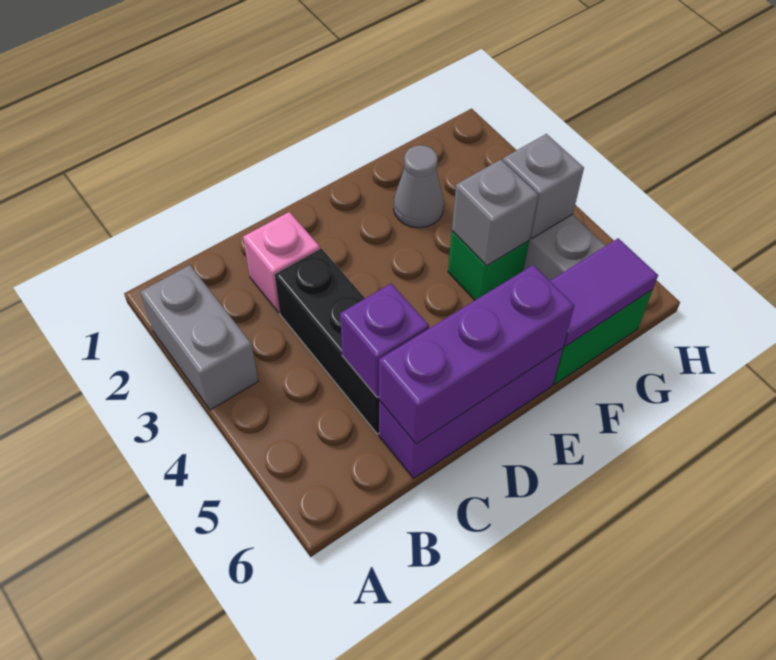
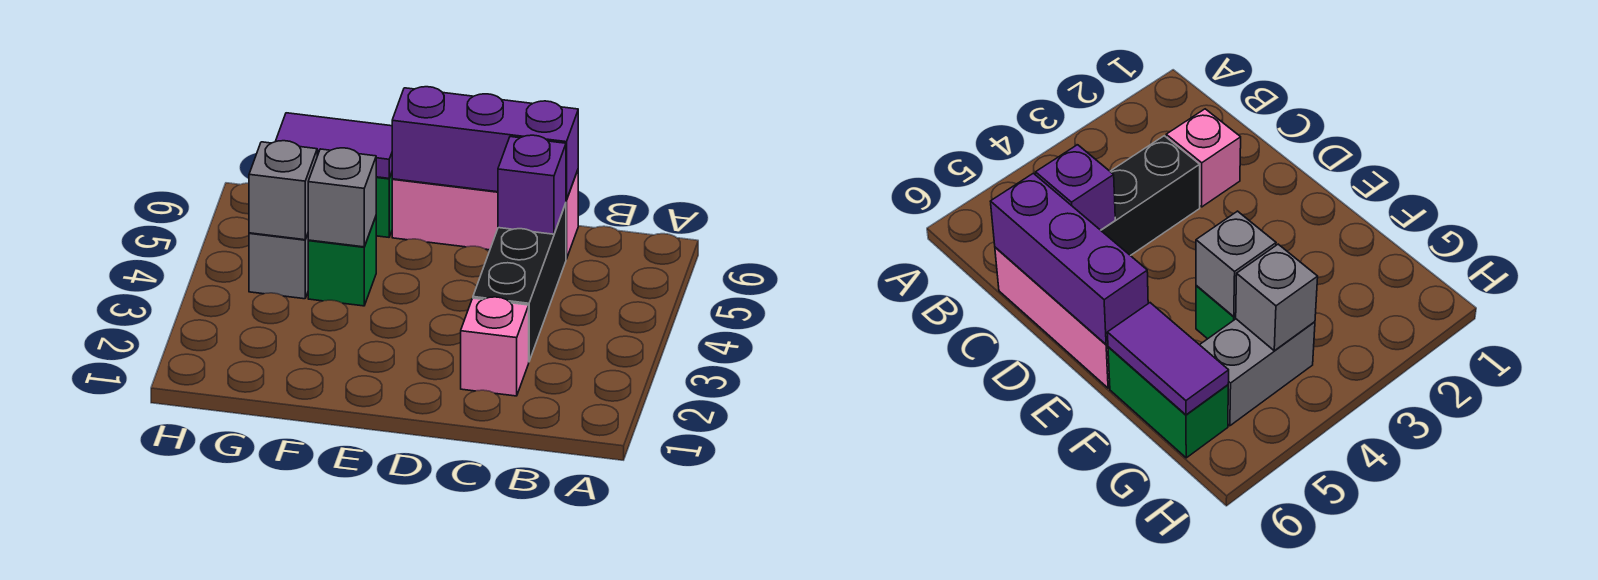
grey brick A2:A3 level 1 -> none
purple brick C6:E6 level 1 -> pink brick C6:E6 level 1
grey cone F2 level 1 -> none

